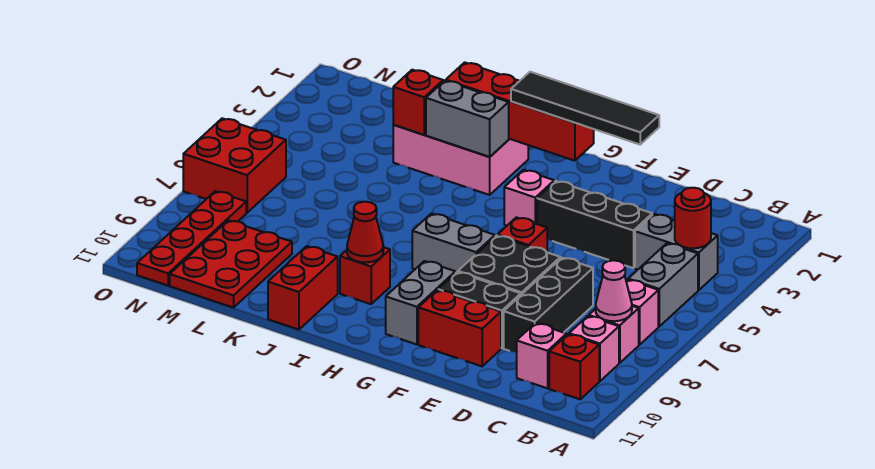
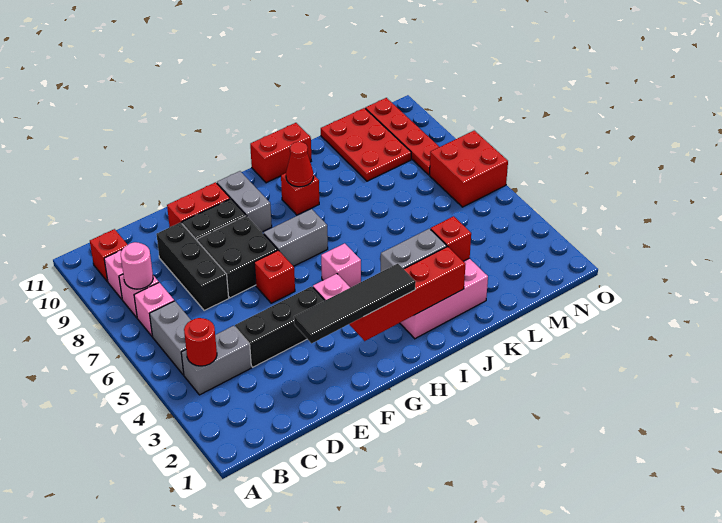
pink cone B8 level 2 -> pink round brick B8 level 2
pink brick C10 level 1 -> pink brick H5 level 1
red brick J10:J11 level 1 -> red brick I11:J11 level 1

